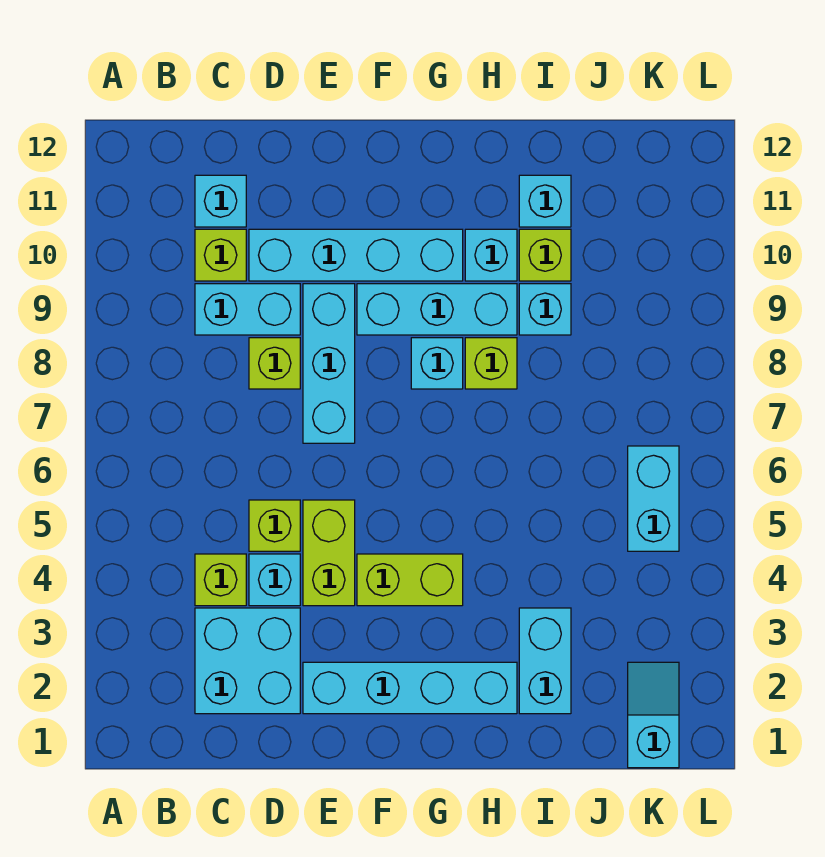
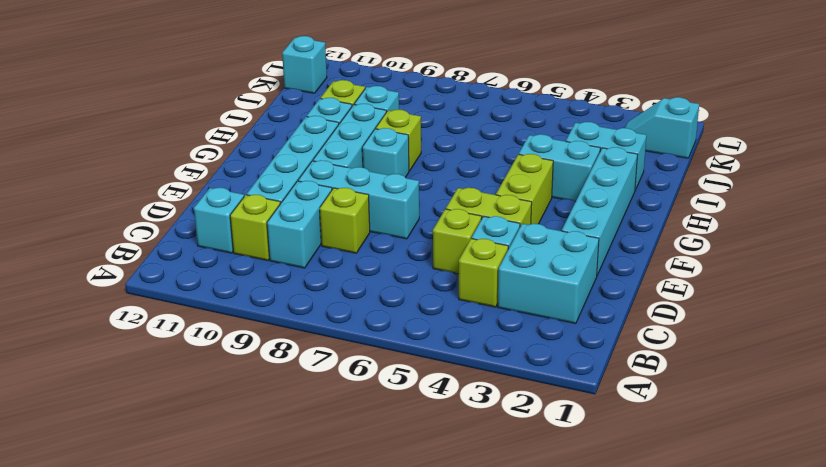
cyan brick I11 level 1 -> cyan brick K12 level 1
cyan brick K5:K6 level 1 -> cyan brick H3:H4 level 1

